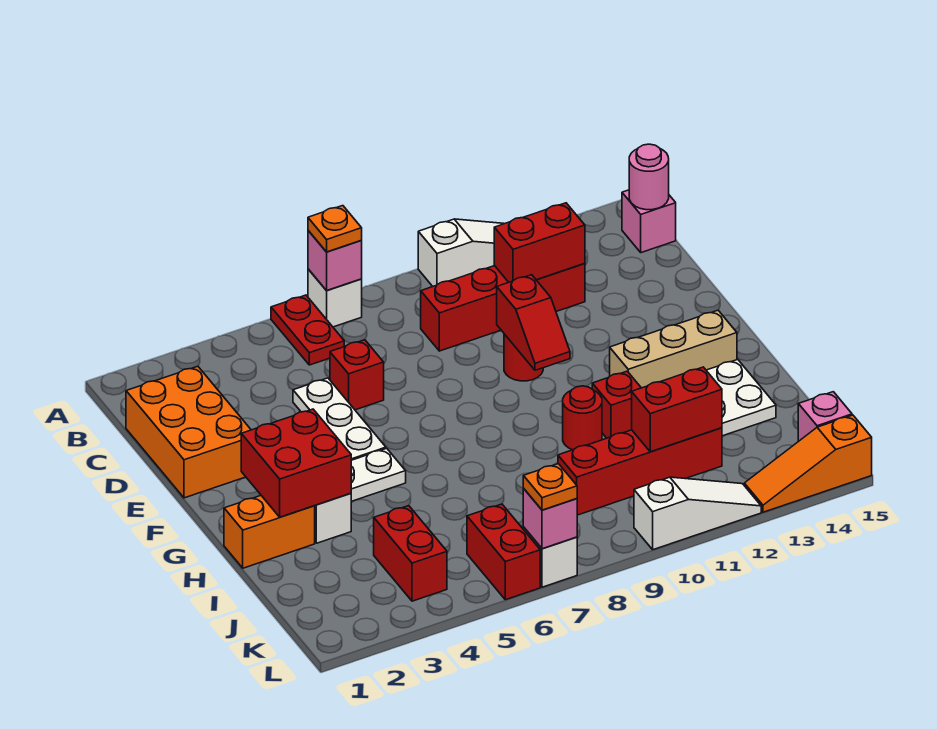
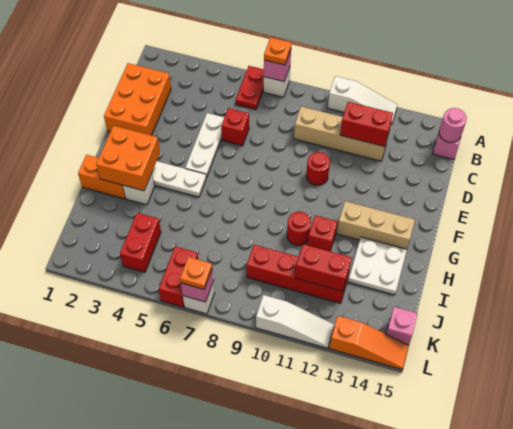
red brick C9:C12 level 1 -> tan brick C9:C12 level 1
red slope E10:F10 level 2 top E -> none
red brick G2:H3 level 2 -> orange brick G2:H3 level 2
orange slope L13:L15 level 1 top 15 -> orange slope L13:L15 level 1 top 13

